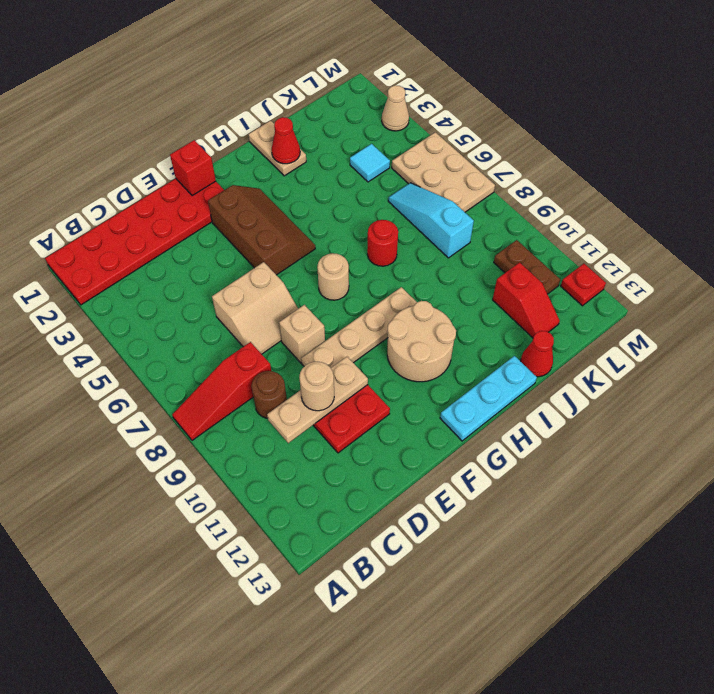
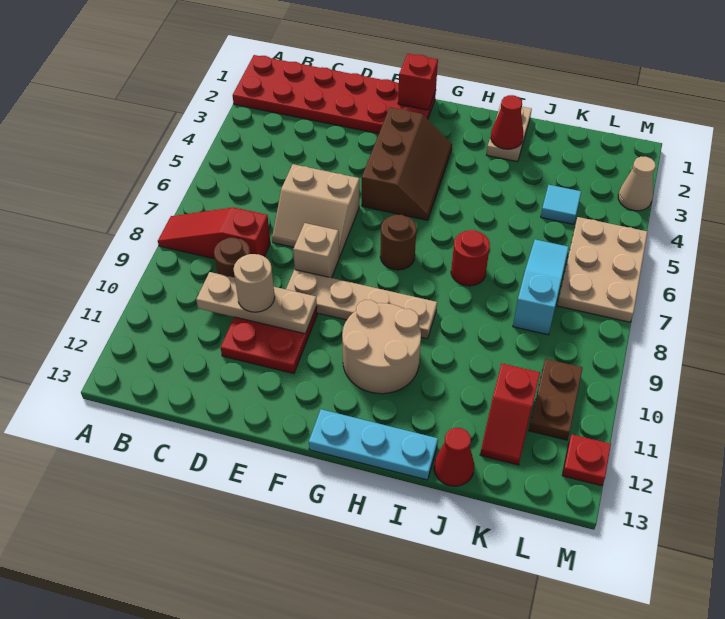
tan round brick G7 level 1 -> brown round brick G7 level 1

